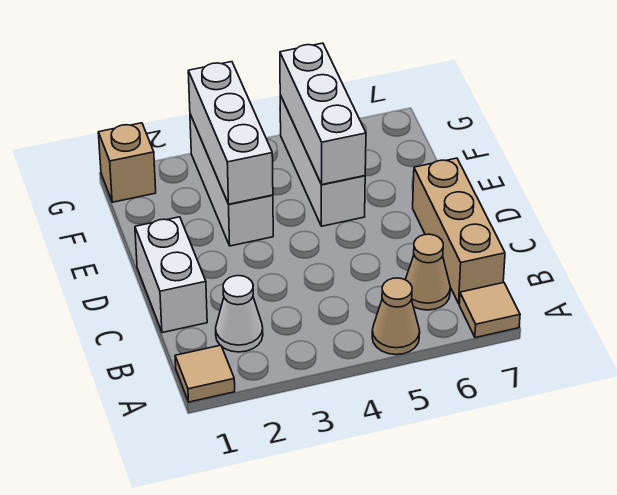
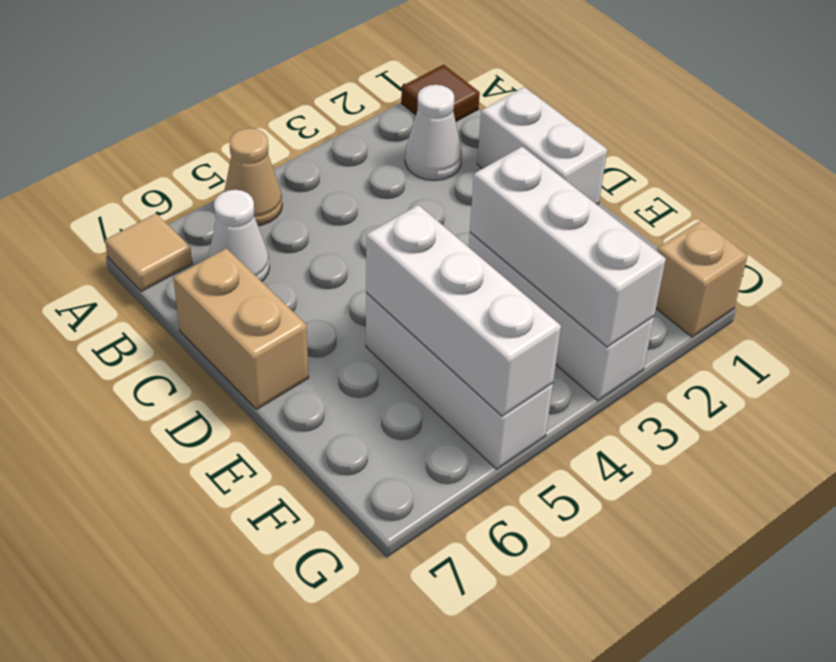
tan tile A1 level 1 -> brown tile A1 level 1
tan cone B6 level 1 -> white cone B6 level 1
tan brick B7:D7 level 1 -> tan brick C7:D7 level 1

